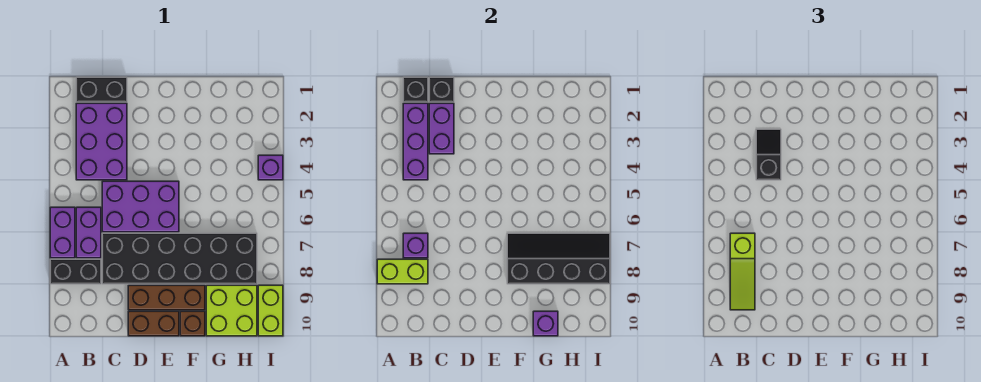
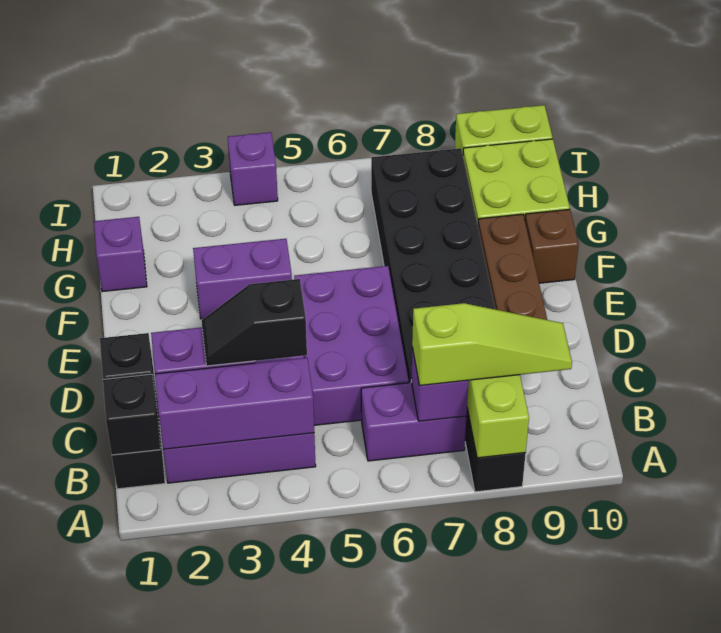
purple brick A6:A7 level 1 -> purple brick F3:F4 level 1
brown brick D10:E10 level 1 -> none
black slope F7:I8 level 2 top 8 -> none
purple brick G10 level 2 -> purple brick G1 level 1

